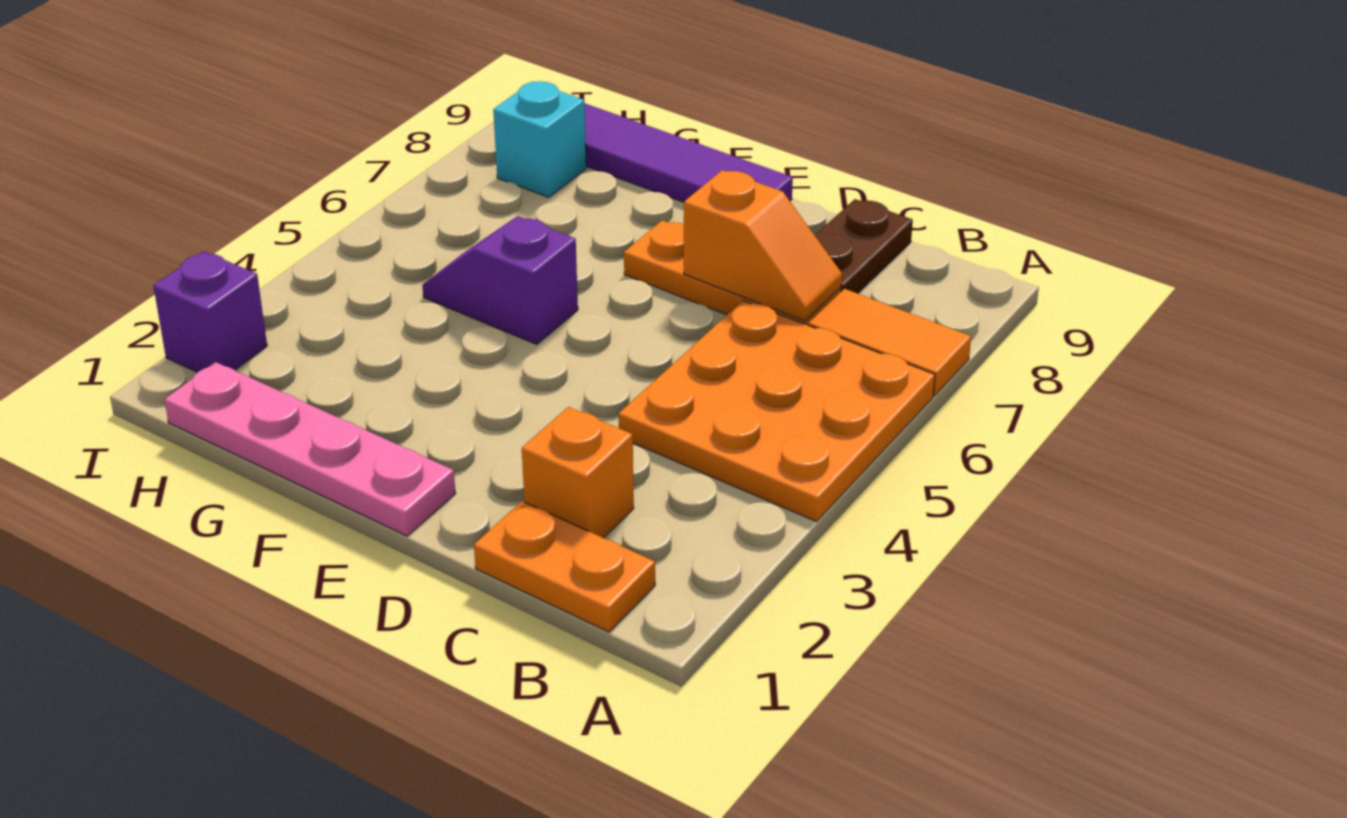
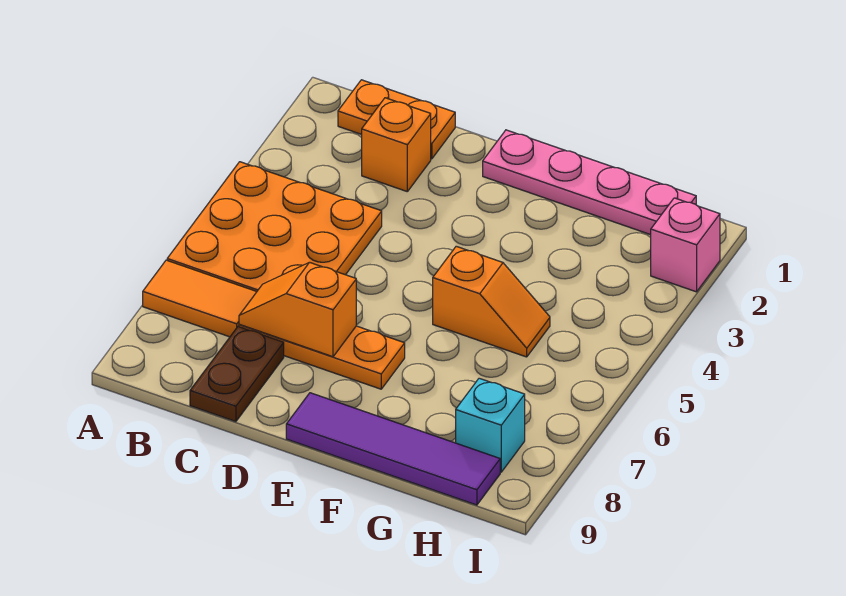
purple slope F5:G5 level 1 top F -> orange slope F5:G5 level 1 top F
purple brick I2 level 1 -> pink brick I2 level 1

